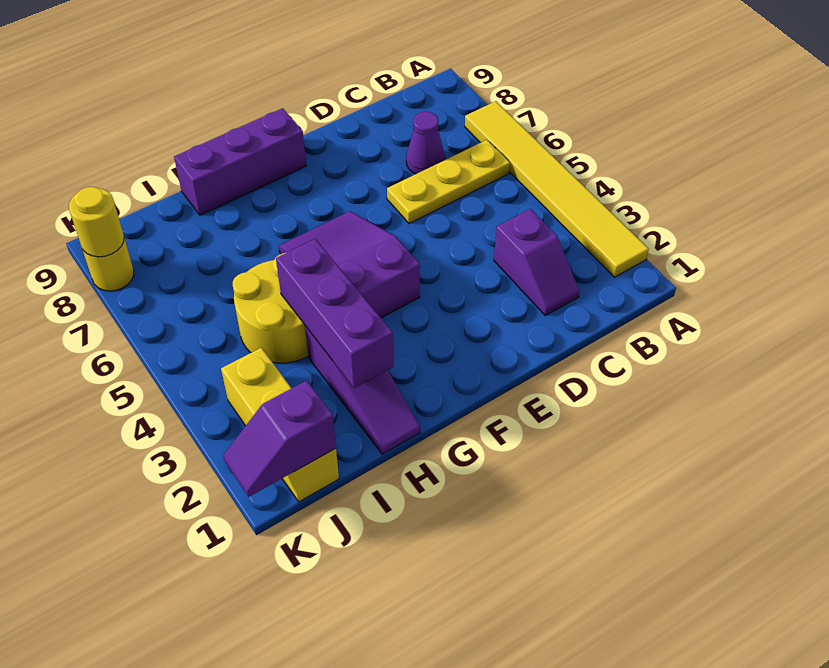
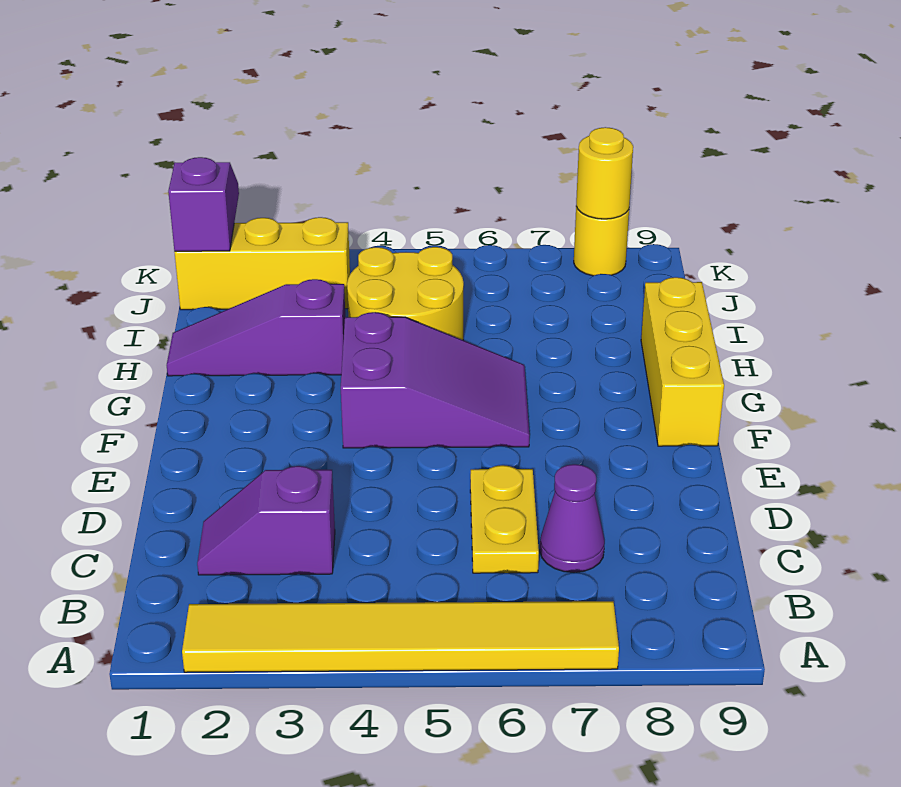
yellow plate B6:D6 level 1 -> yellow plate C6:D6 level 1
purple brick F9:H9 level 1 -> yellow brick F9:H9 level 1
purple brick H2:H4 level 2 -> none

